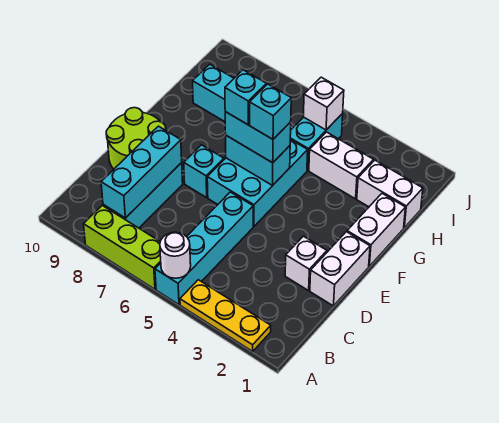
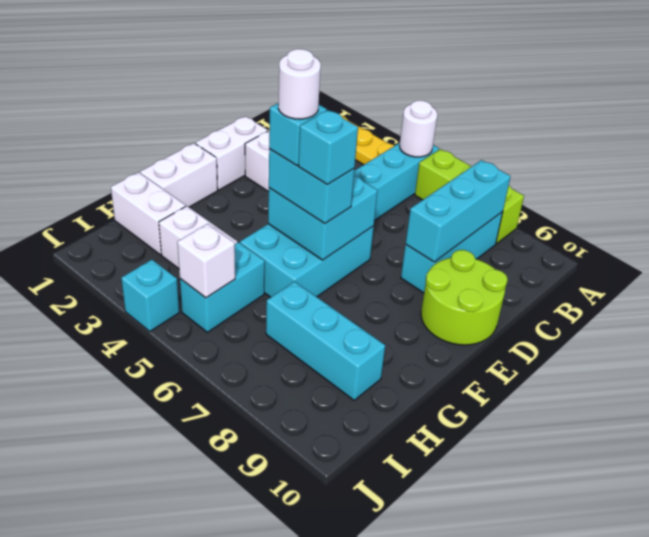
cyan brick E7 level 1 -> cyan brick J4 level 1
cyan brick F5:F6 level 2 -> cyan brick E5:F6 level 2
none -> white round brick F5 level 5

